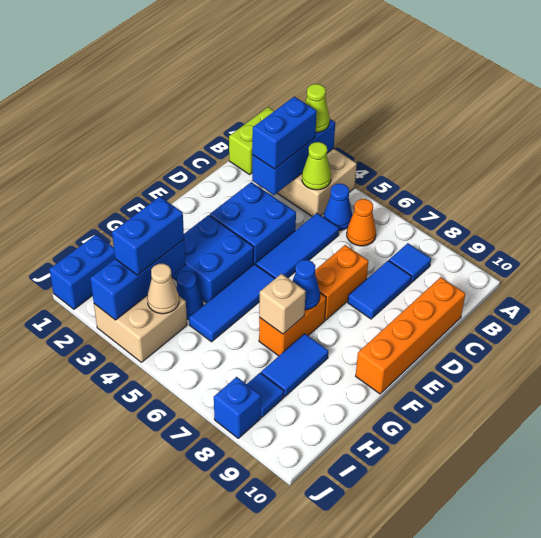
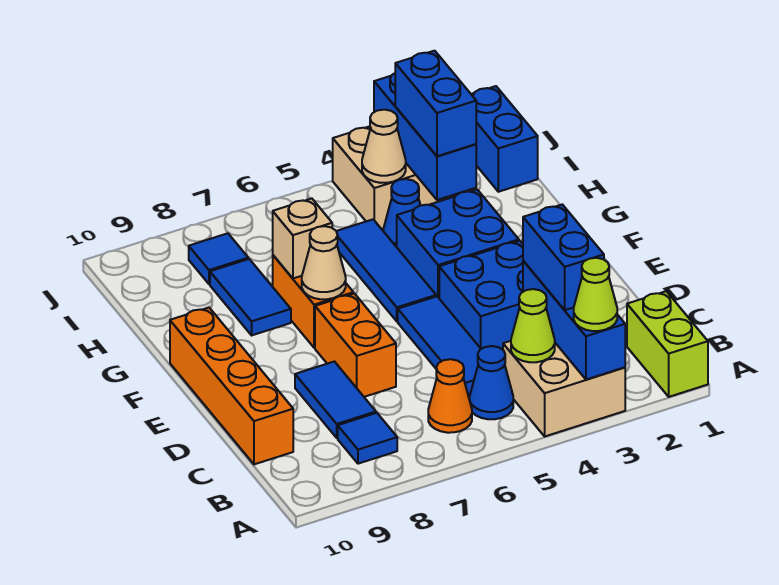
blue cone F7 level 2 -> tan cone F7 level 2
blue brick J8 level 1 -> none

